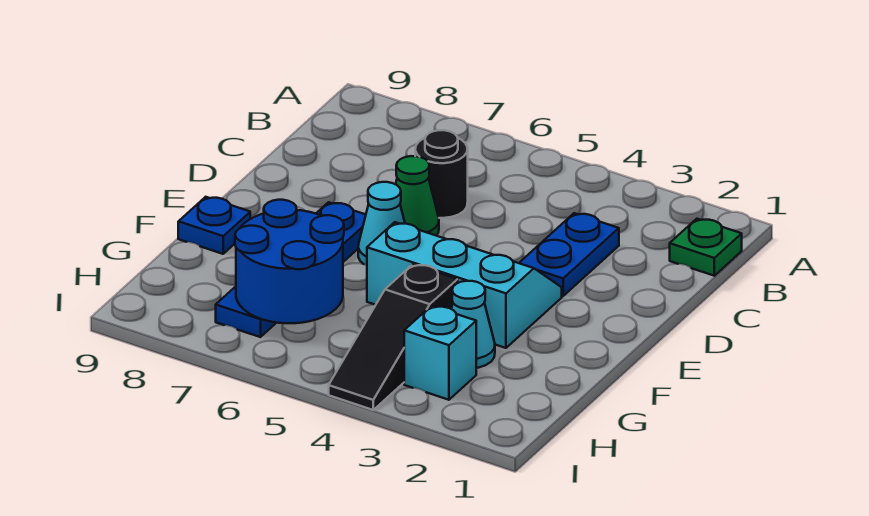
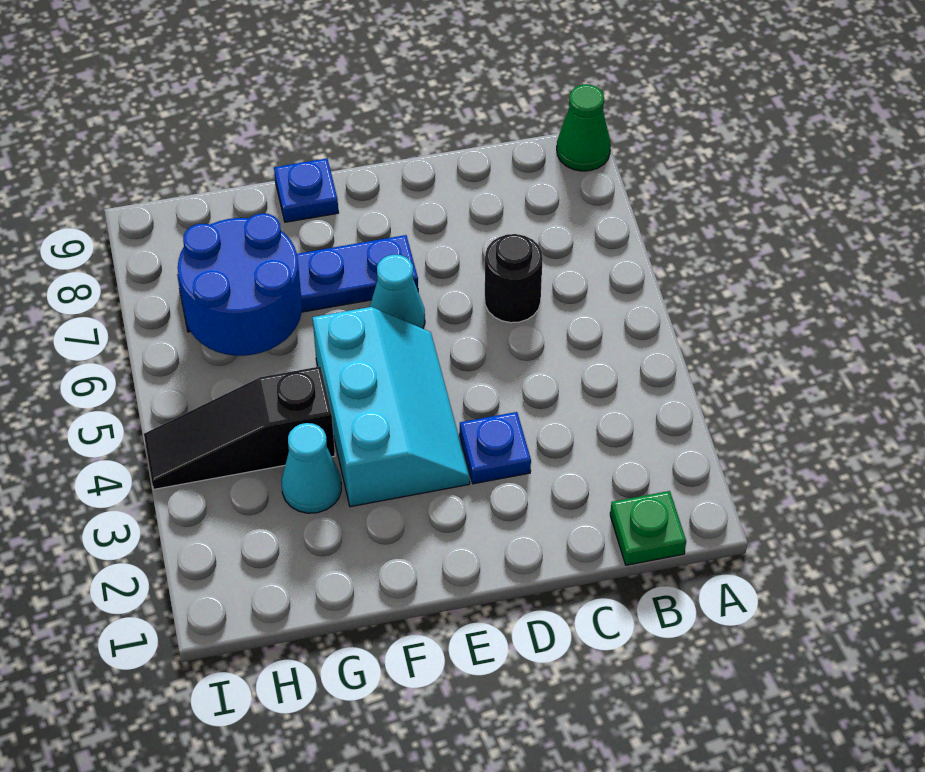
blue plate C3:D3 level 1 -> blue plate D3 level 1
green cone D6 level 1 -> green cone A9 level 1
cyan brick H3 level 1 -> none

